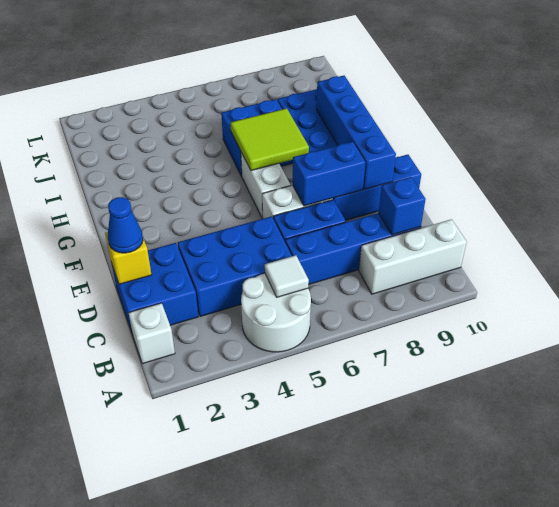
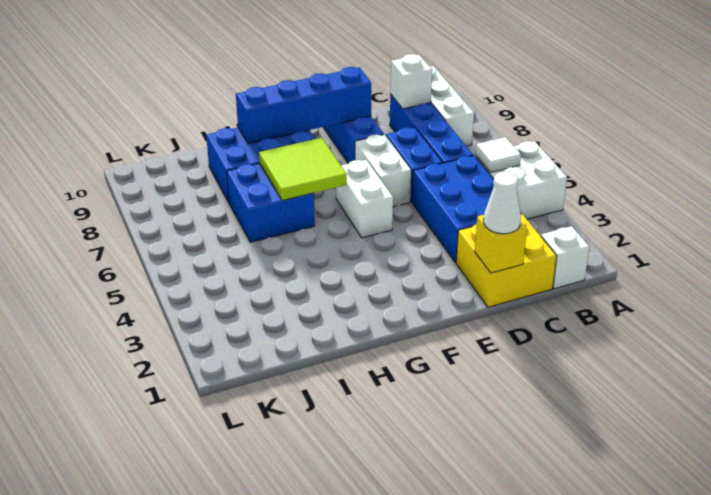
white round brick A4:B5 level 1 -> white brick A4:B5 level 1
blue brick C1:D2 level 1 -> yellow brick C1:D2 level 1
blue brick C9 level 2 -> white brick C9 level 2
blue cone D1 level 3 -> white cone D1 level 3
blue brick E7:E8 level 2 -> none
white brick F6:G6 level 1 -> white brick F5:F6 level 1

